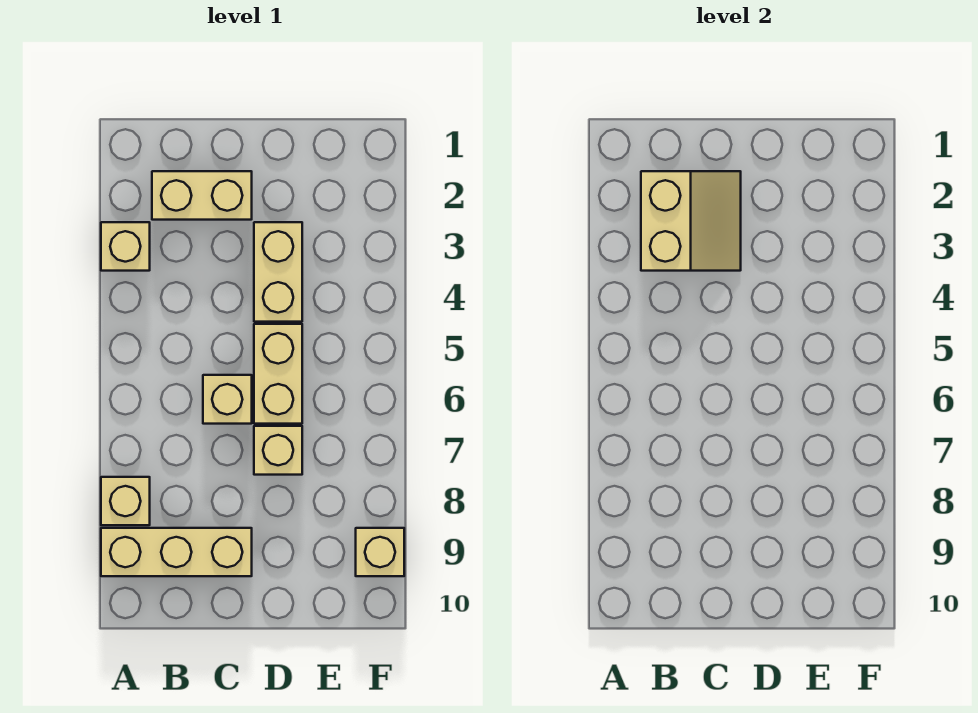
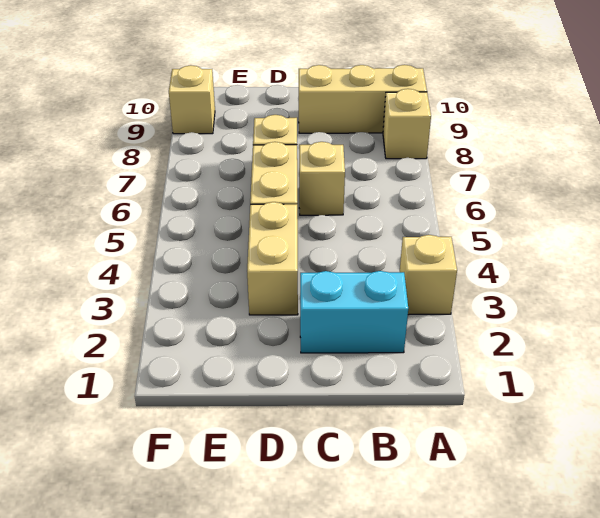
tan brick B2:C2 level 1 -> cyan brick B2:C2 level 1
tan slope B2:C3 level 2 top B -> none

